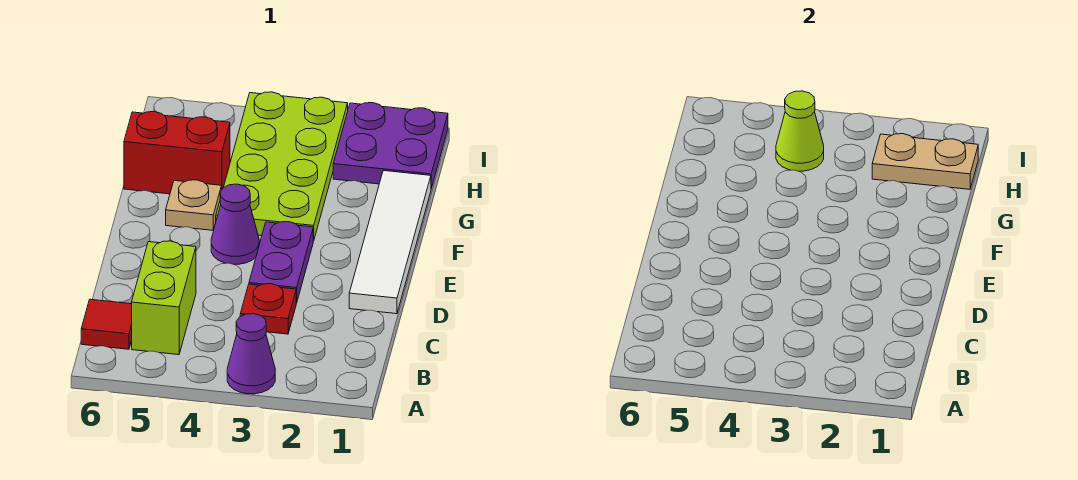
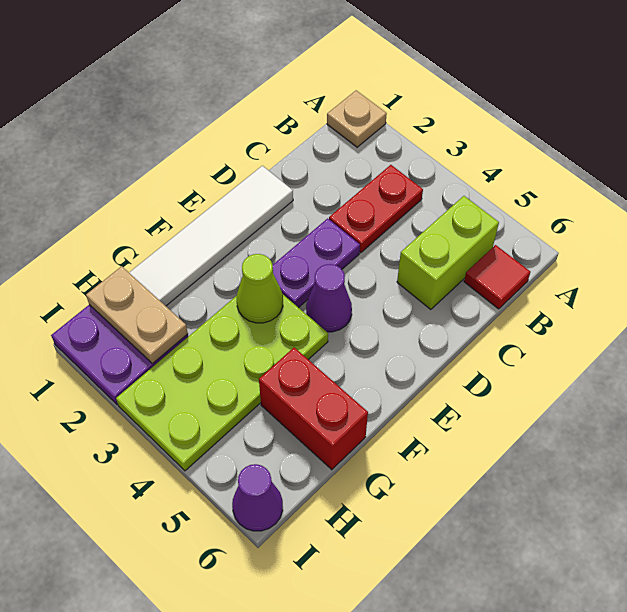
purple cone A3 level 1 -> purple cone I6 level 1
red plate C3 level 1 -> red plate B3:C3 level 1
tan plate F5 level 1 -> tan plate A1 level 1
lime cone H4 level 2 -> lime cone F3 level 2

